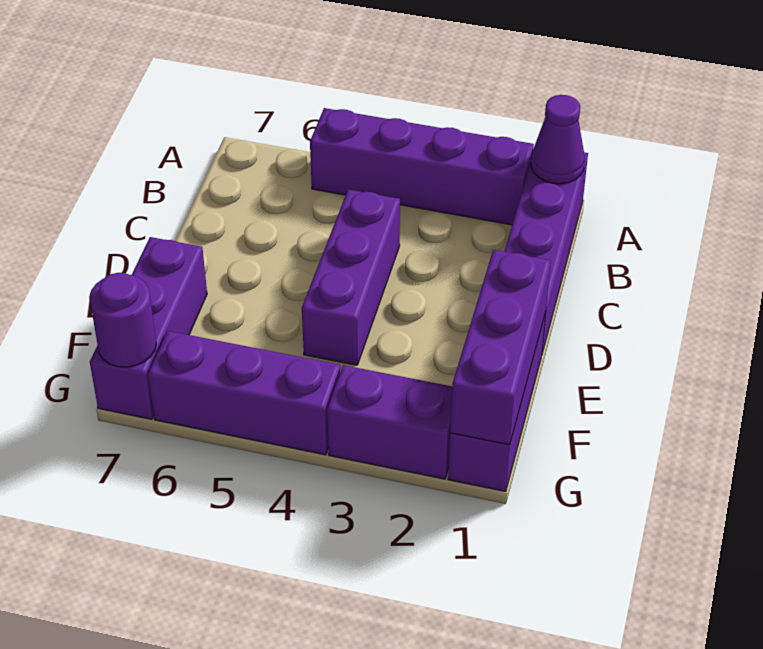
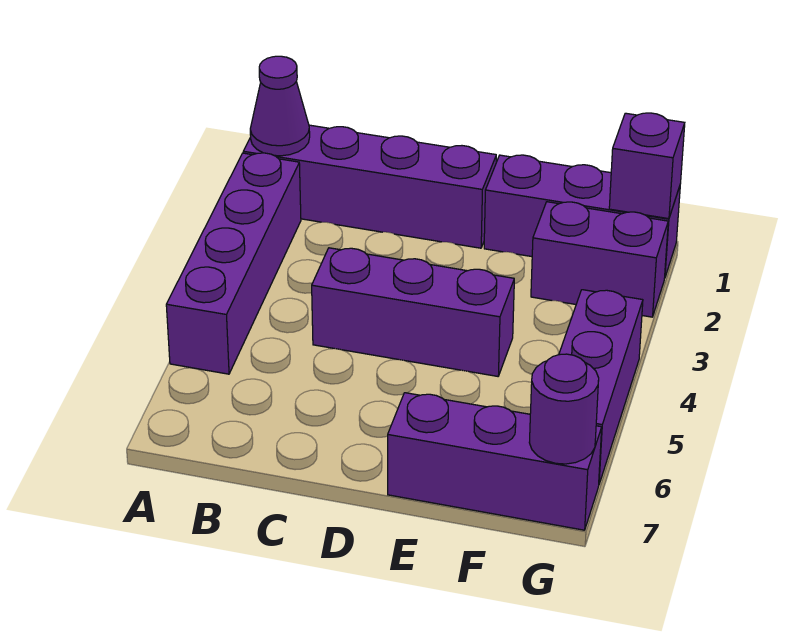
purple brick E1:G1 level 2 -> purple brick G1 level 2
purple brick G2:G3 level 1 -> purple brick F2:G2 level 1

